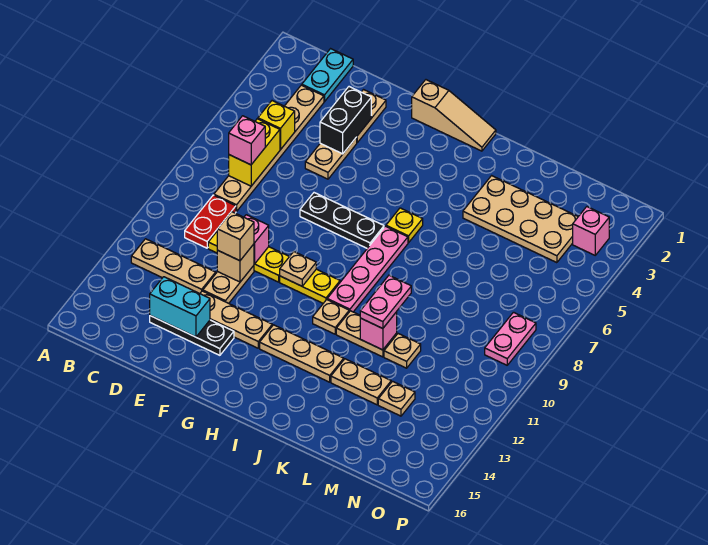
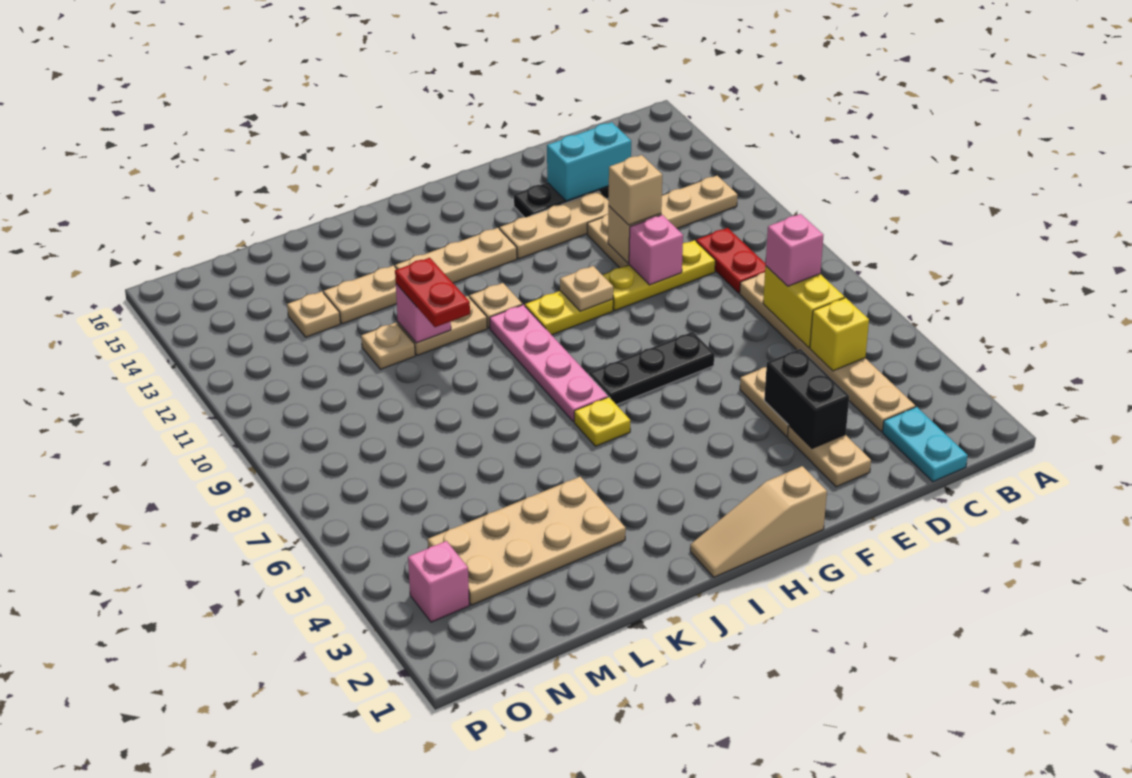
pink plate K10:K11 level 3 -> red plate K10:K11 level 3
pink plate O8:O9 level 1 -> none

